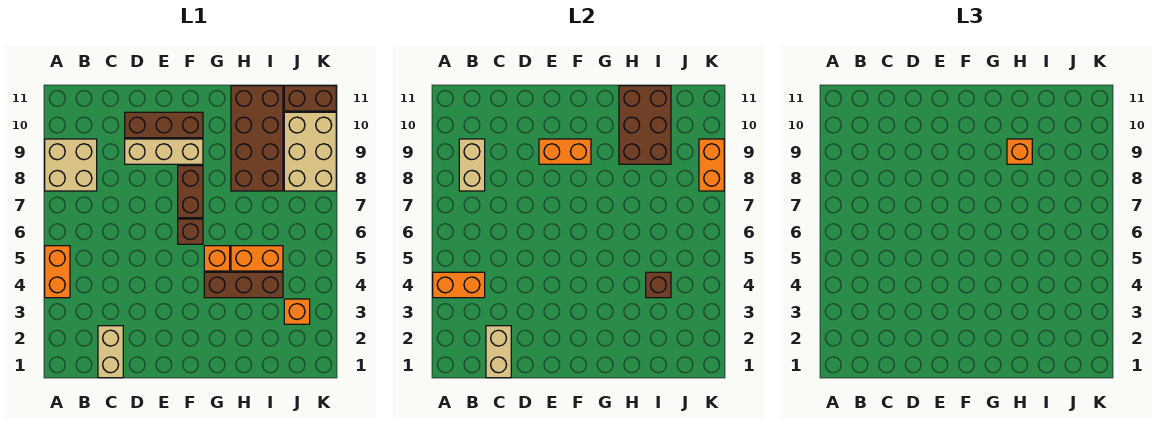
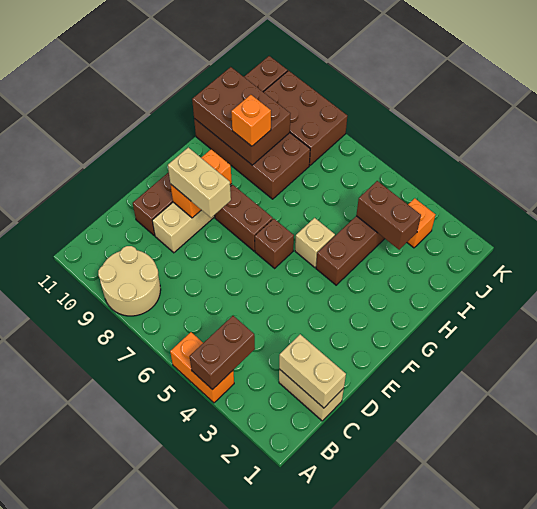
orange brick A4:B4 level 2 -> brown brick A4:B4 level 2
tan brick A8:B9 level 1 -> tan round brick A8:B9 level 1
tan brick B8:B9 level 2 -> tan brick E8:E9 level 3
orange brick G5 level 1 -> tan brick G5 level 1
orange brick H5:I5 level 1 -> none
brown brick I4 level 2 -> brown brick I3:I4 level 2
tan brick J8:K10 level 1 -> brown brick J8:K10 level 1
orange brick K8:K9 level 2 -> none

